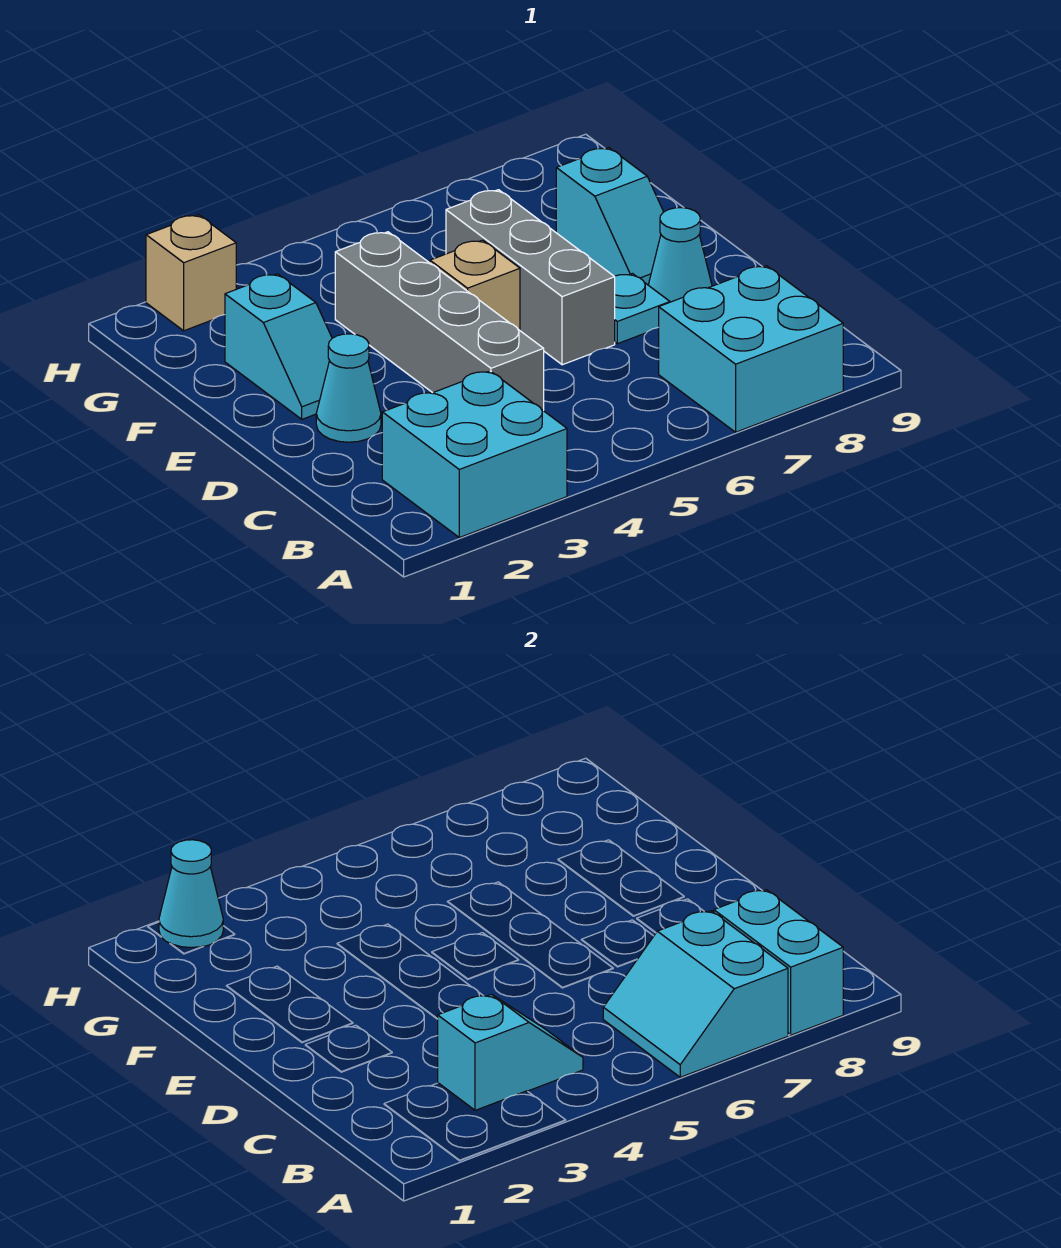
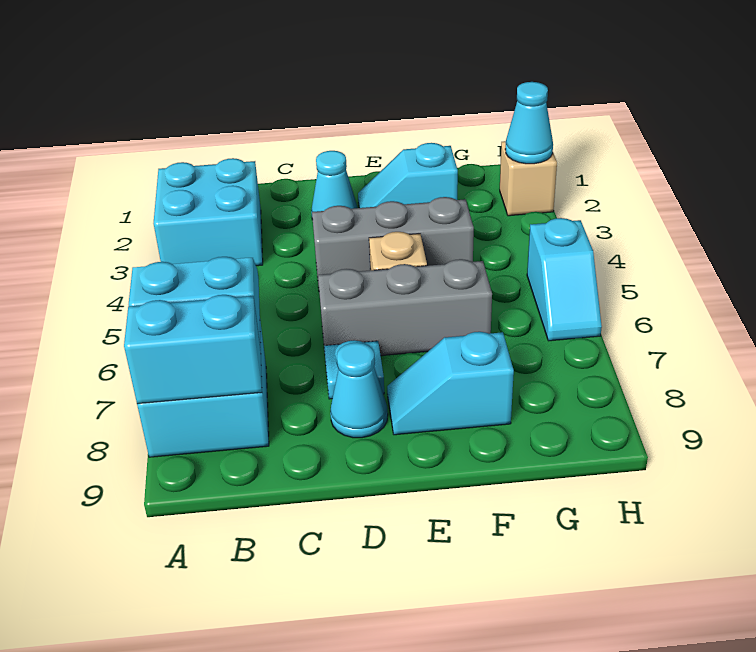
cyan slope B3:B4 level 2 top 3 -> cyan slope H5:H6 level 1 top 5
grey brick C4:F4 level 1 -> grey brick D4:F4 level 1

